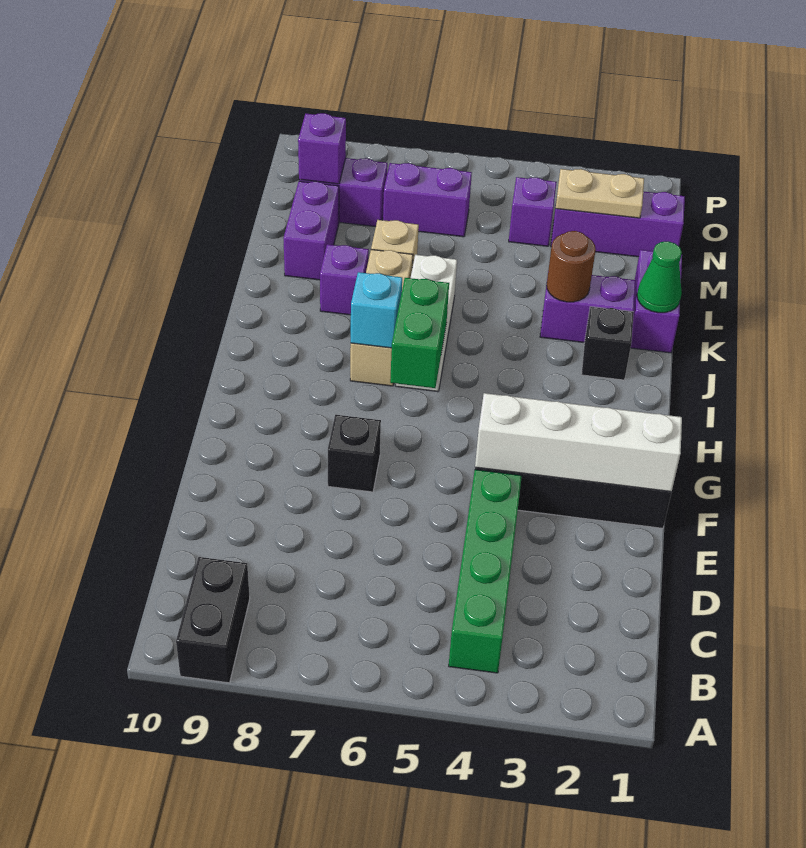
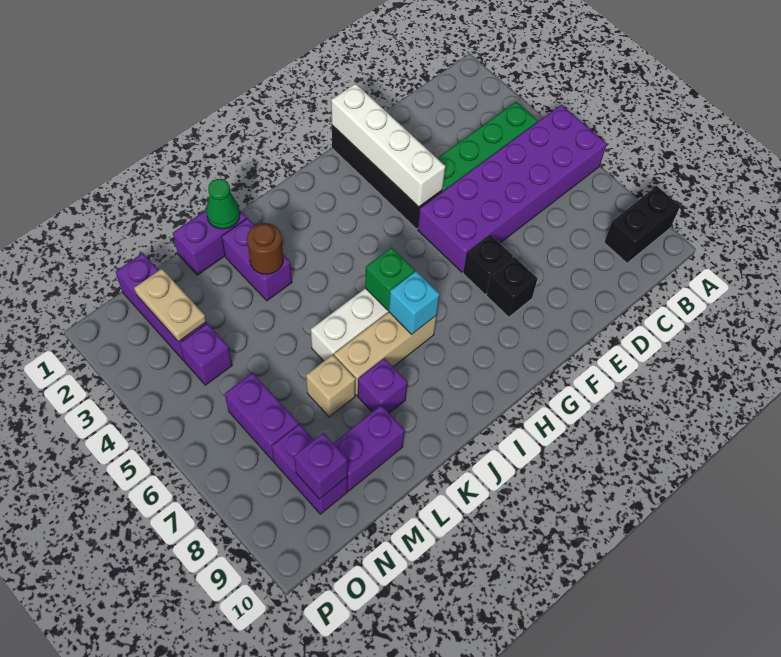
none -> purple brick A5:F6 level 1
green brick H6:I6 level 2 -> green brick I6 level 2
black brick J2 level 1 -> black brick F8 level 1

